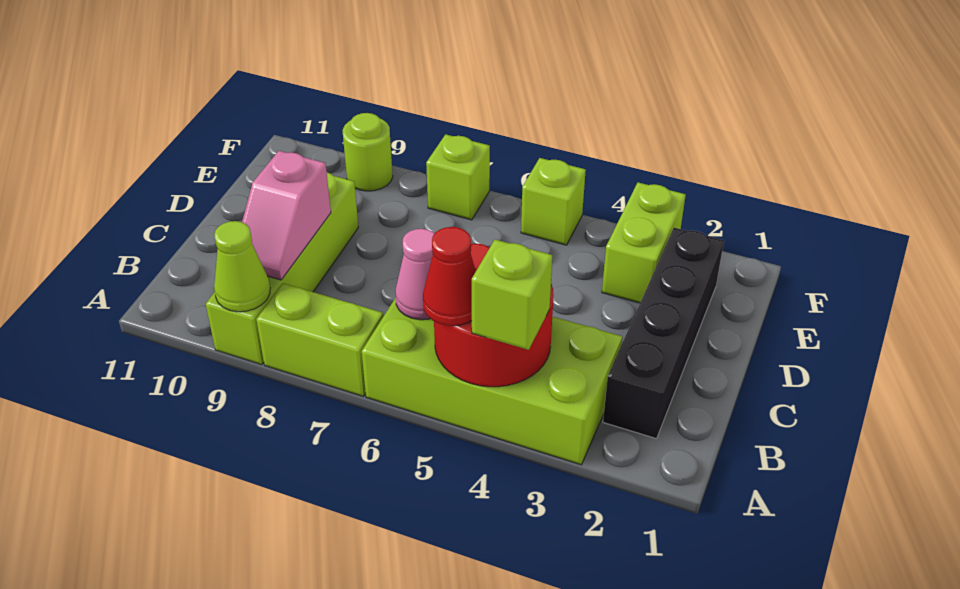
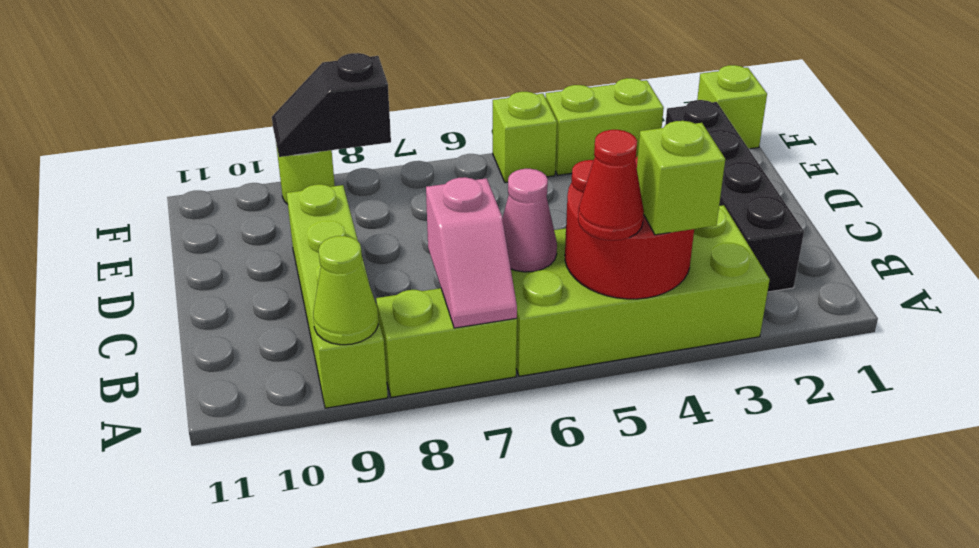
pink slope B9:C9 level 2 top C -> pink slope A7:B7 level 2 top B
lime brick E3:F3 level 1 -> lime brick F3:F4 level 1
lime brick F7 level 1 -> lime brick F1 level 1
none -> black slope F8:F9 level 2 top 8

